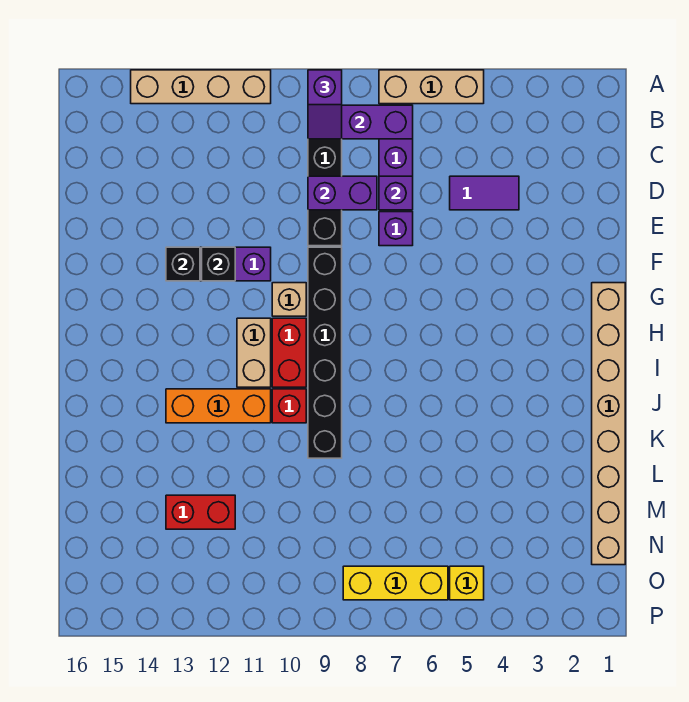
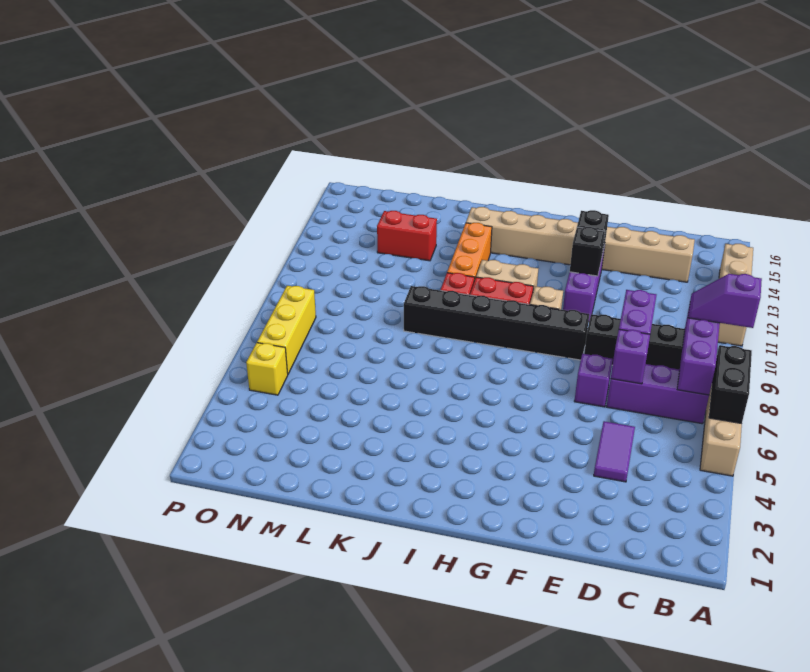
none -> black brick A6:A7 level 2
tan brick G1:N1 level 1 -> tan brick C14:J14 level 1
red brick M12:M13 level 1 -> red brick L13:M13 level 1

